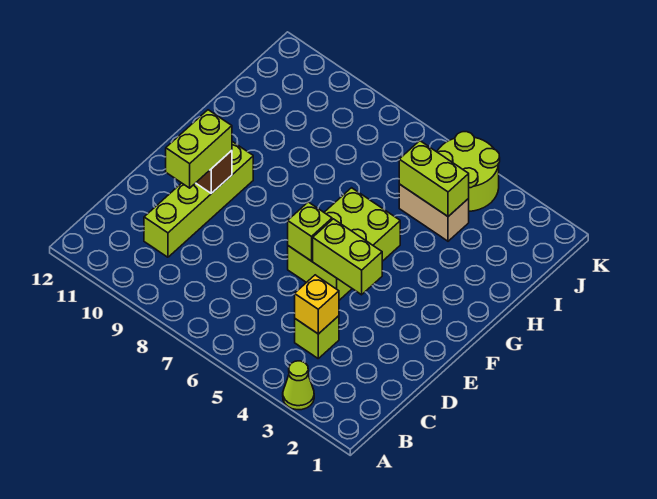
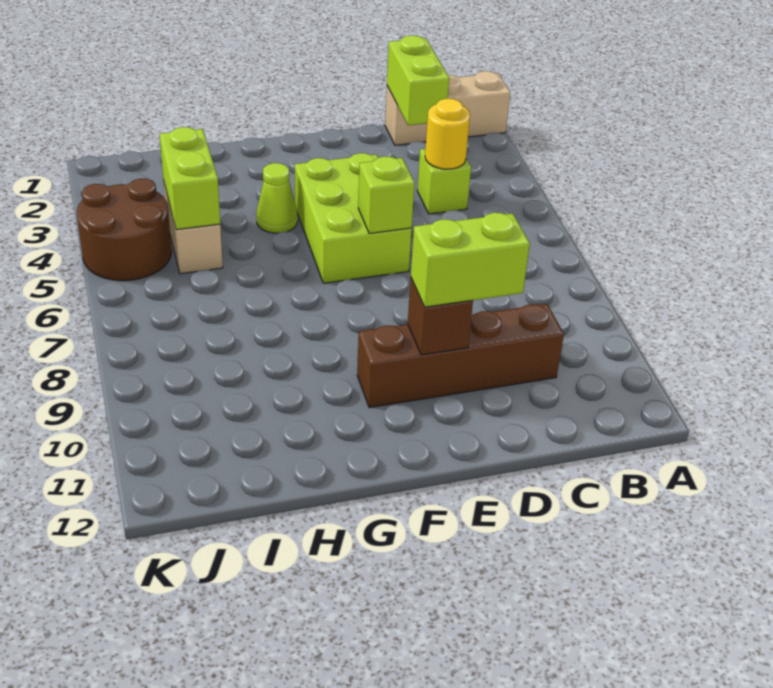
none -> tan brick A1:C1 level 1
lime cone A3 level 1 -> lime cone G4 level 1
yellow brick C4 level 2 -> yellow round brick C4 level 2
lime brick C10:F10 level 1 -> brown brick C10:F10 level 1
lime brick E4:E5 level 2 -> lime brick C1:C2 level 2
lime brick E5:G6 level 1 -> lime brick E4:F6 level 1
lime round brick J4:K5 level 1 -> brown round brick J4:K5 level 1

